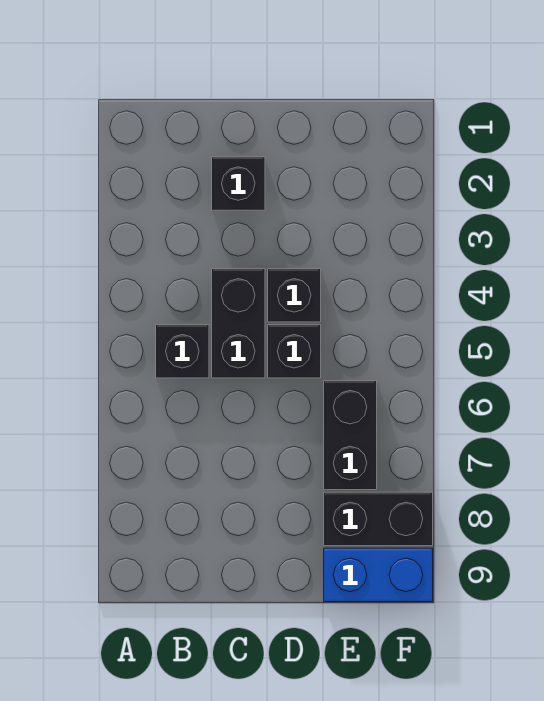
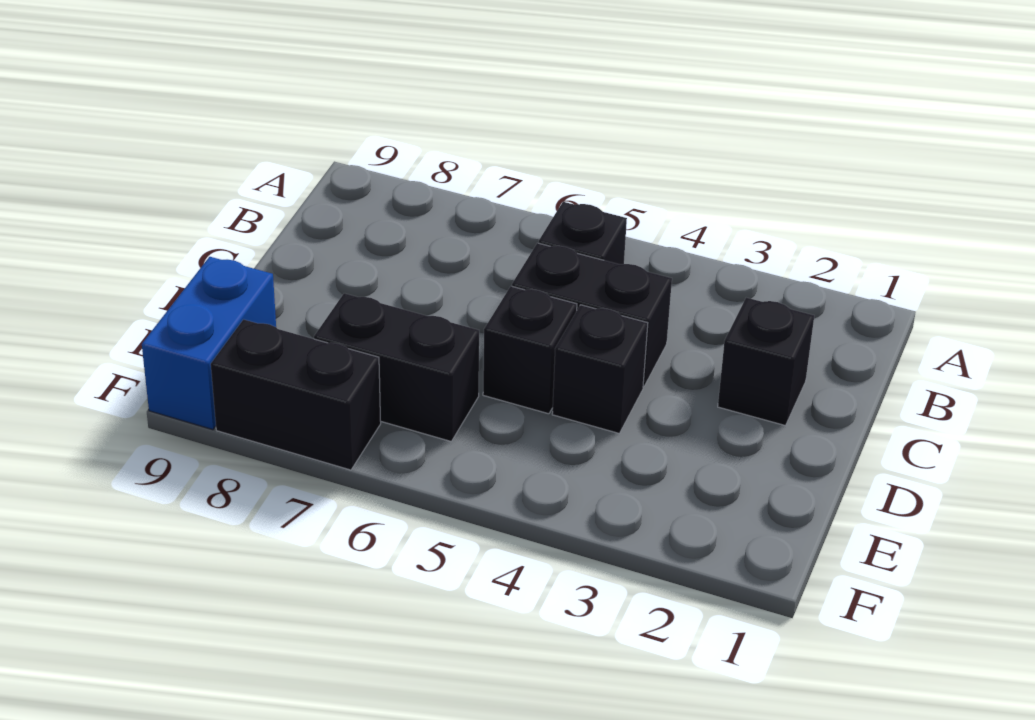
black brick E8:F8 level 1 -> black brick F7:F8 level 1

